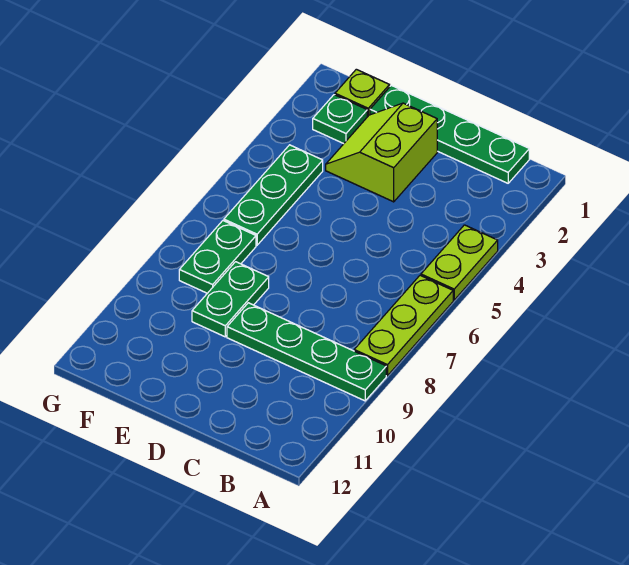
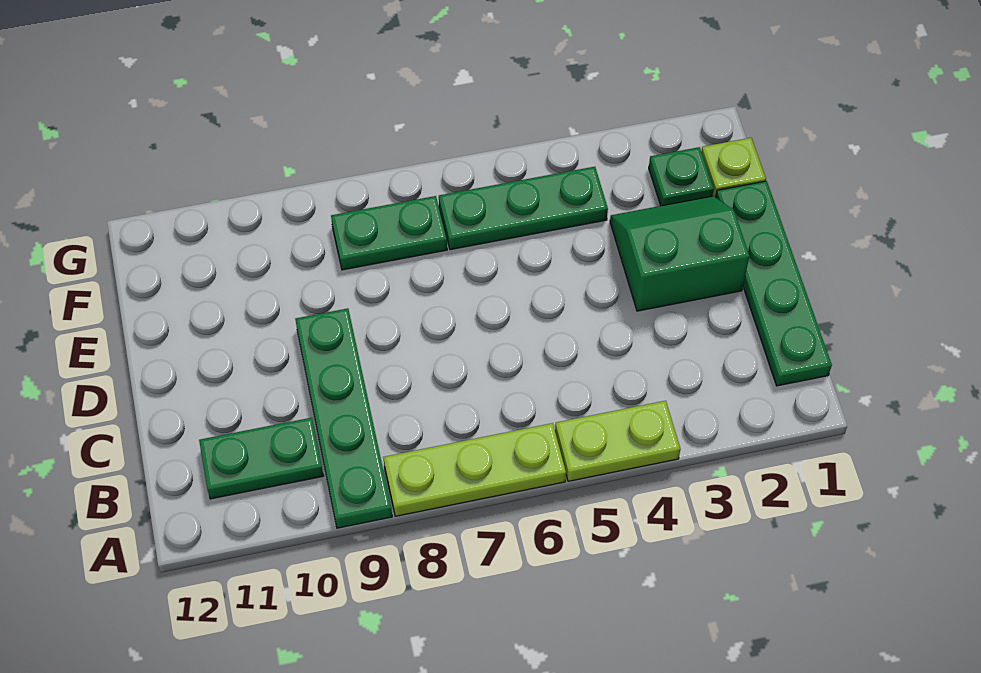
lime slope D2:E3 level 1 top D -> green slope D2:E3 level 1 top D
green plate E8:E9 level 1 -> green plate B10:B11 level 1

